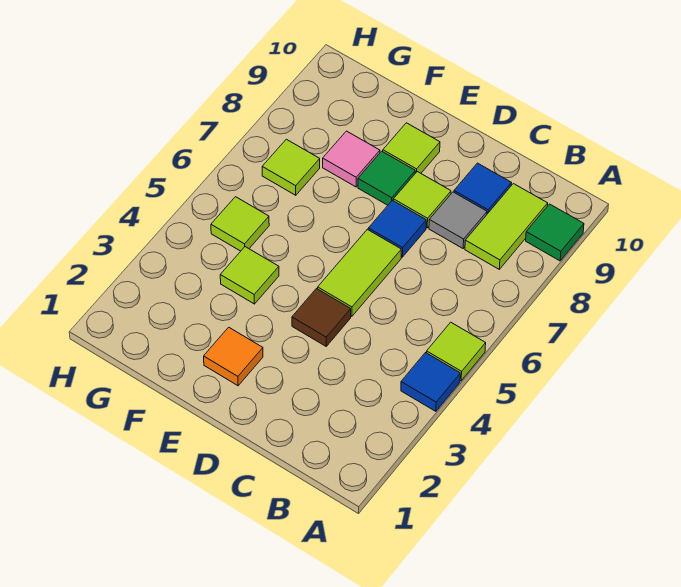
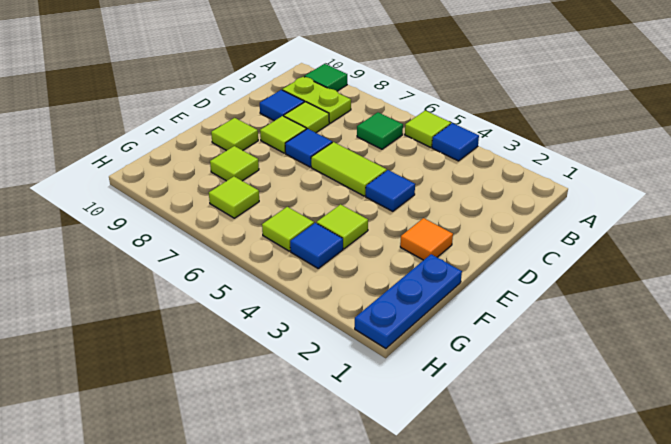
lime tile B8:B9 level 1 -> lime plate B8:B9 level 1
grey tile C8 level 1 -> lime tile C8 level 1
brown tile D4 level 1 -> blue tile D4 level 1
green tile E8 level 1 -> green tile B6 level 1
none -> blue plate F1:H1 level 1
pink tile F8 level 1 -> lime tile F8 level 1
none -> blue tile G4 level 1

